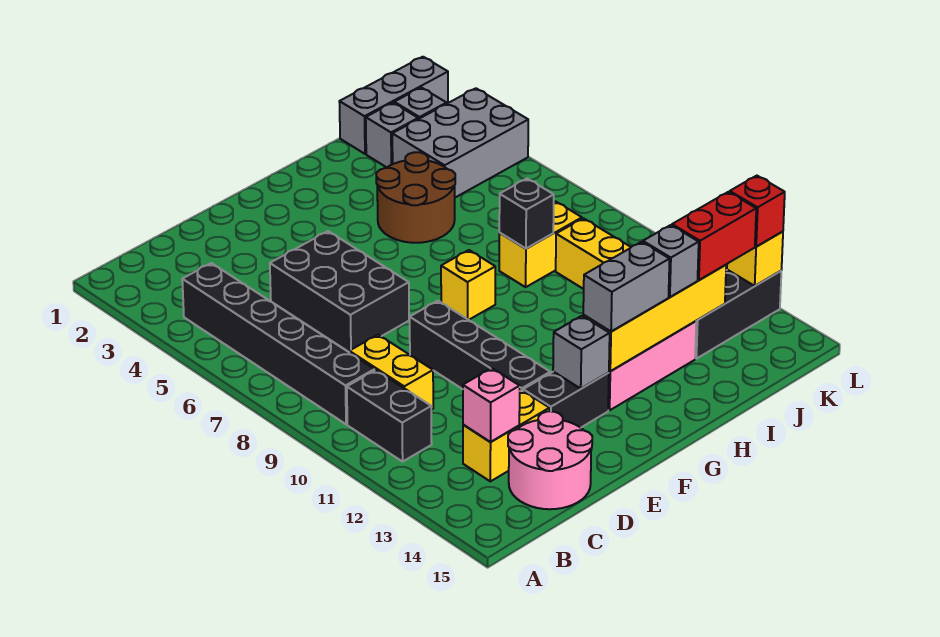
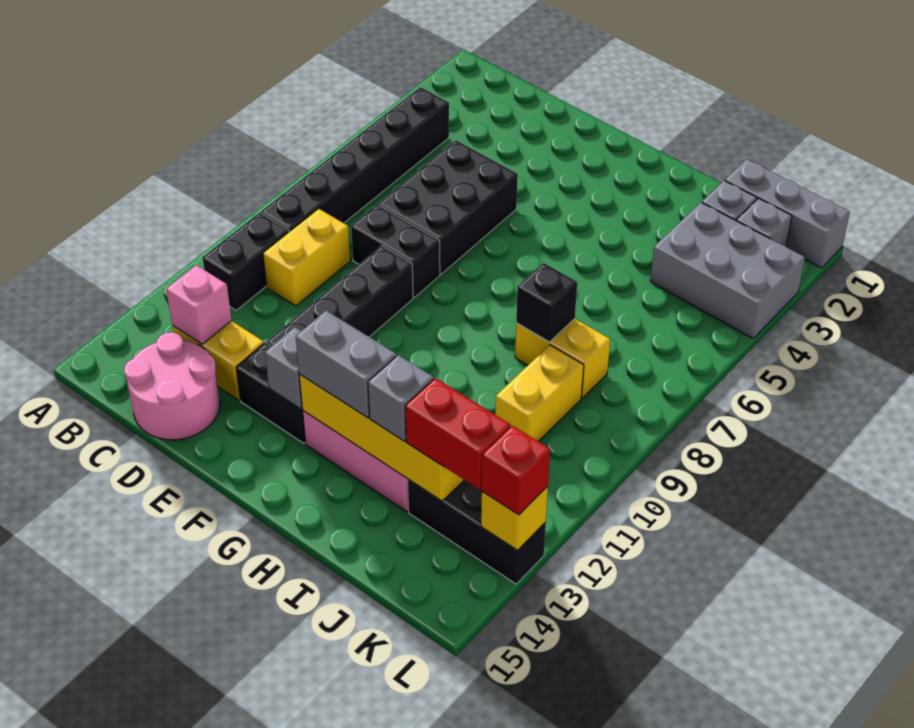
none -> black brick D8:E8 level 1
yellow brick G8 level 1 -> none
brown round brick H4:I5 level 1 -> none

